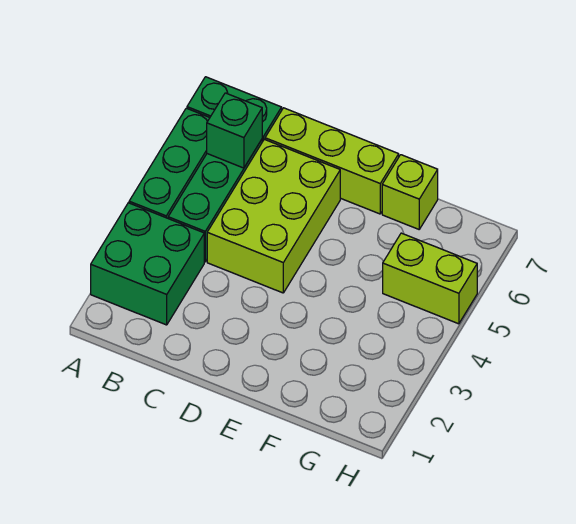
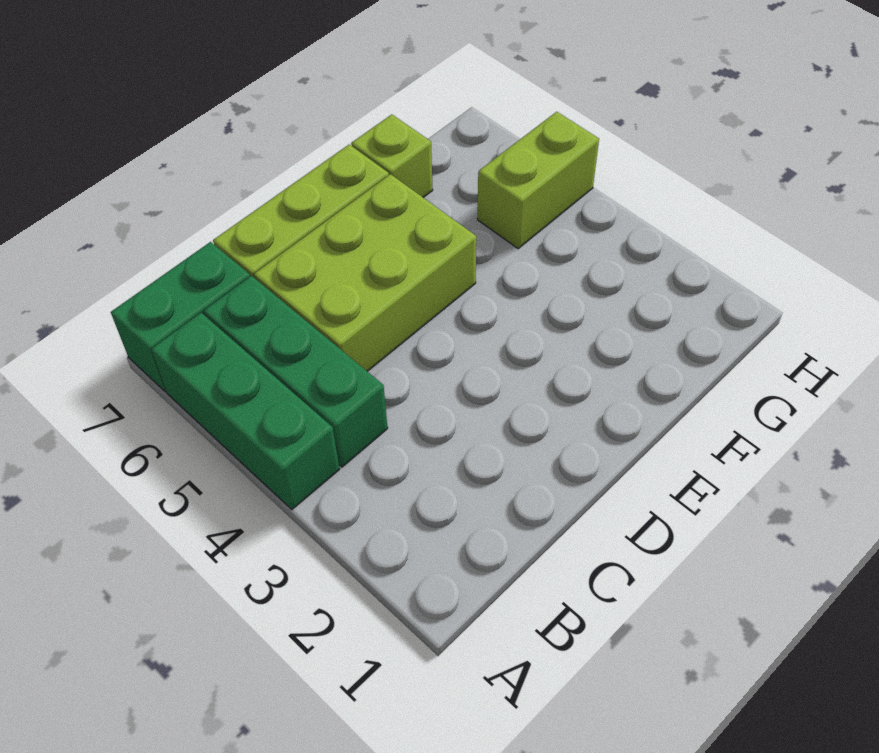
green brick A2:B3 level 1 -> none
green brick B6 level 2 -> none
lime brick C4:D6 level 1 -> lime brick C5:E6 level 1

